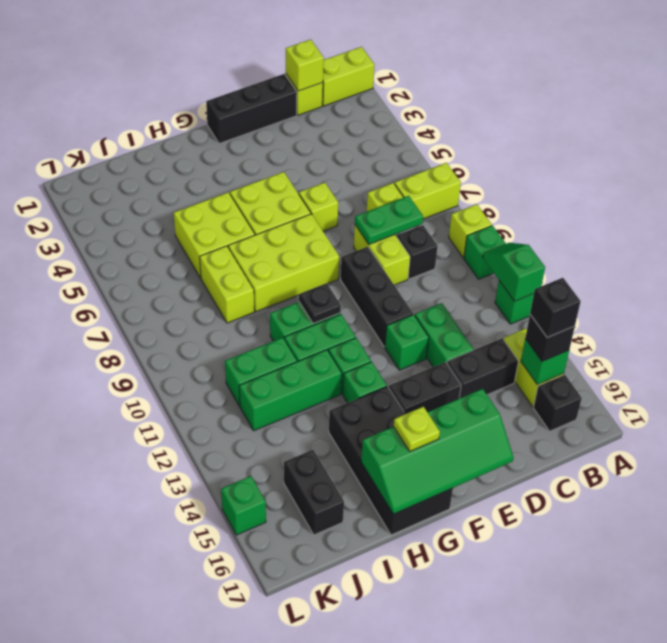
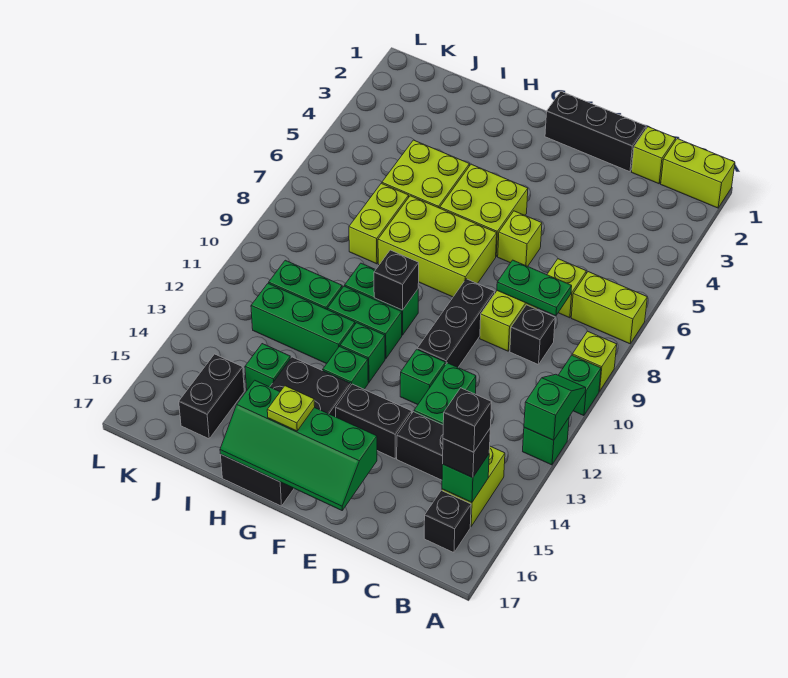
lime brick C1 level 2 -> none
black plate G10 level 2 -> black brick G10 level 2
green brick L15 level 1 -> green brick I14 level 1

